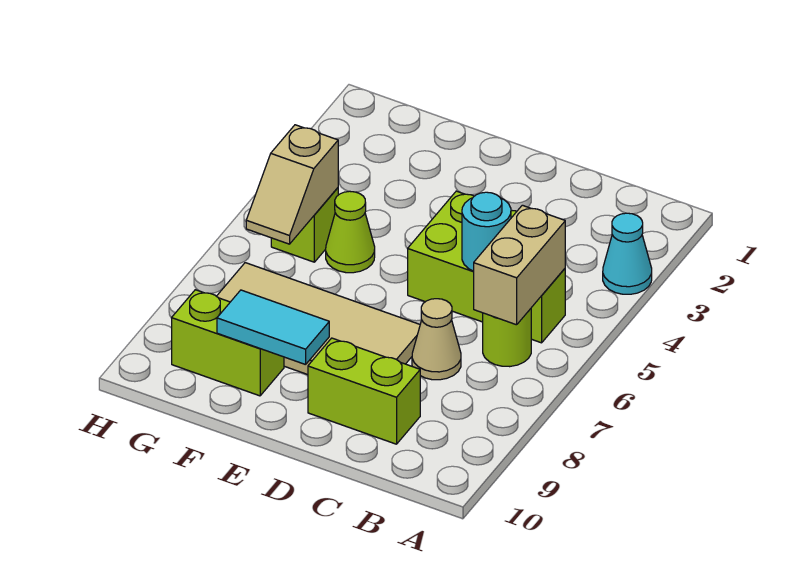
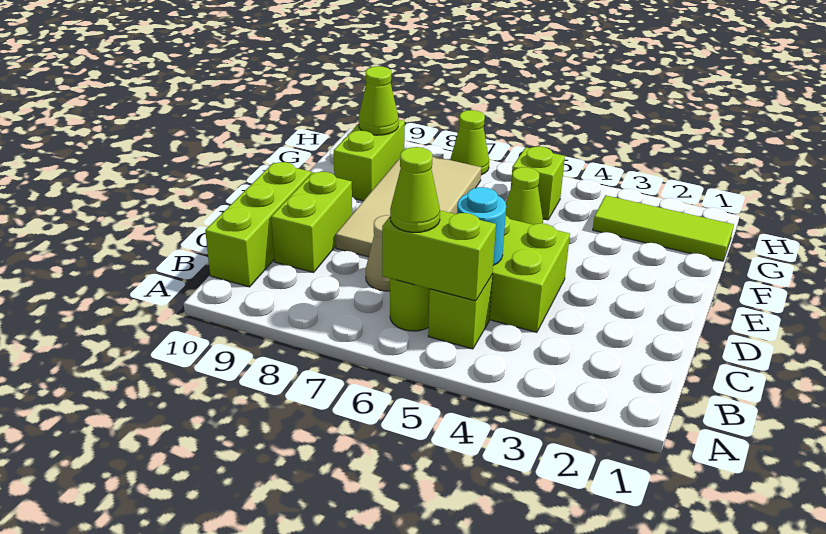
cyan cone A3 level 1 -> none
tan brick B5:B6 level 2 -> lime brick B5:B6 level 2
none -> lime cone B6 level 3
none -> lime brick B10:D10 level 1
cyan tile E9:F9 level 2 -> none
none -> lime tile G1:G3 level 1
tan slope G5:G6 level 2 top 5 -> none
none -> lime cone G9 level 2
none -> lime cone H7 level 1

